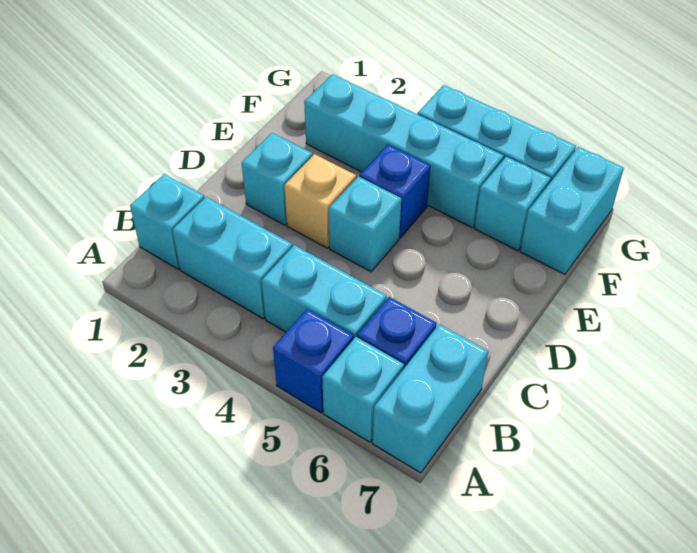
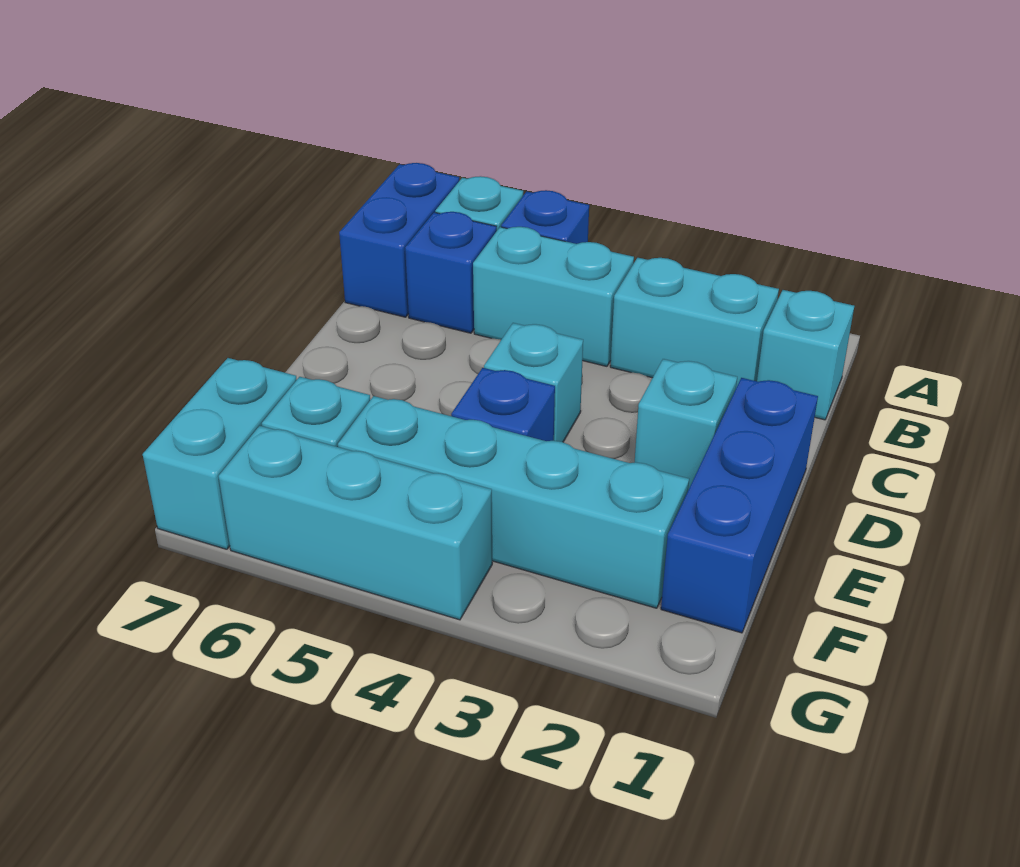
cyan brick A7:B7 level 1 -> blue brick A7:B7 level 1
none -> blue brick D1:F1 level 1
tan brick D3 level 1 -> none

